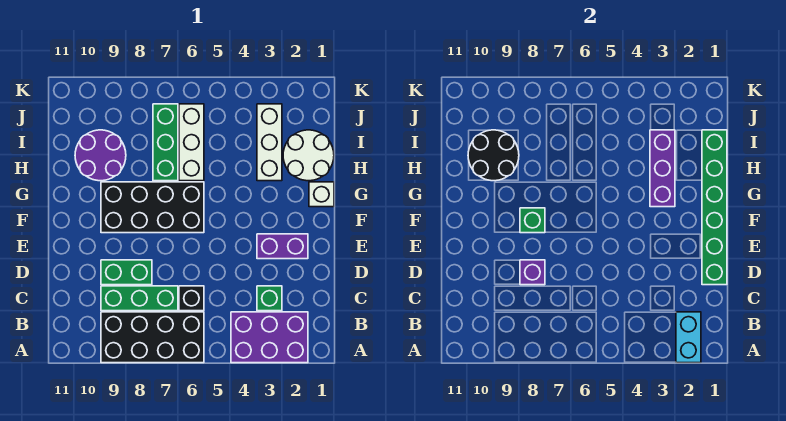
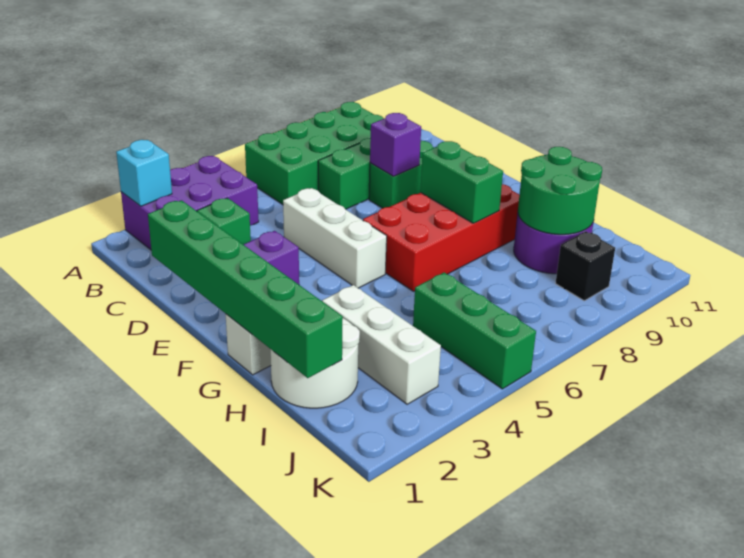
cyan brick A2:B2 level 2 -> cyan brick A2 level 2
black brick A6:B9 level 1 -> green brick A6:B9 level 1
black brick C6 level 1 -> black brick J9 level 1
black brick F6:G9 level 1 -> red brick F6:G9 level 1
green brick F8 level 2 -> green brick F8:G8 level 2
purple brick G3:I3 level 2 -> none
white brick H6:J6 level 1 -> white brick D5:F5 level 1
green brick H7:J7 level 1 -> green brick I5:K5 level 1
black round brick H9:I10 level 2 -> green round brick H9:I10 level 2

